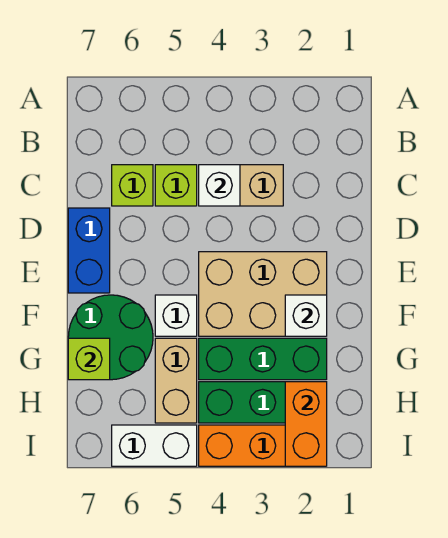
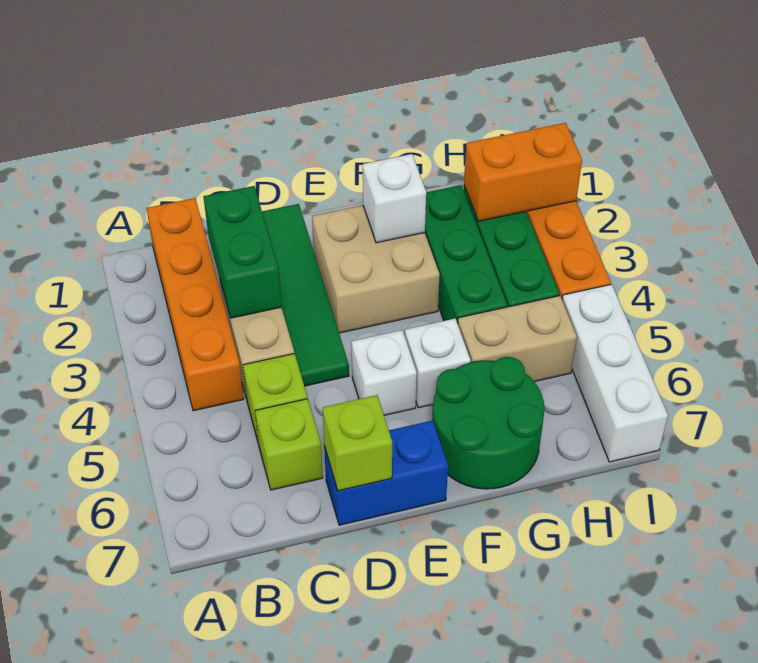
none -> orange brick B1:B4 level 1
none -> green brick C2:C3 level 2
white brick C4 level 2 -> white brick E5 level 1
none -> green tile D1:D4 level 1
tan brick E2:F4 level 1 -> tan brick E2:F3 level 1
lime brick G7 level 2 -> lime brick D7 level 2
white brick I5:I6 level 1 -> white brick I5:I7 level 1

